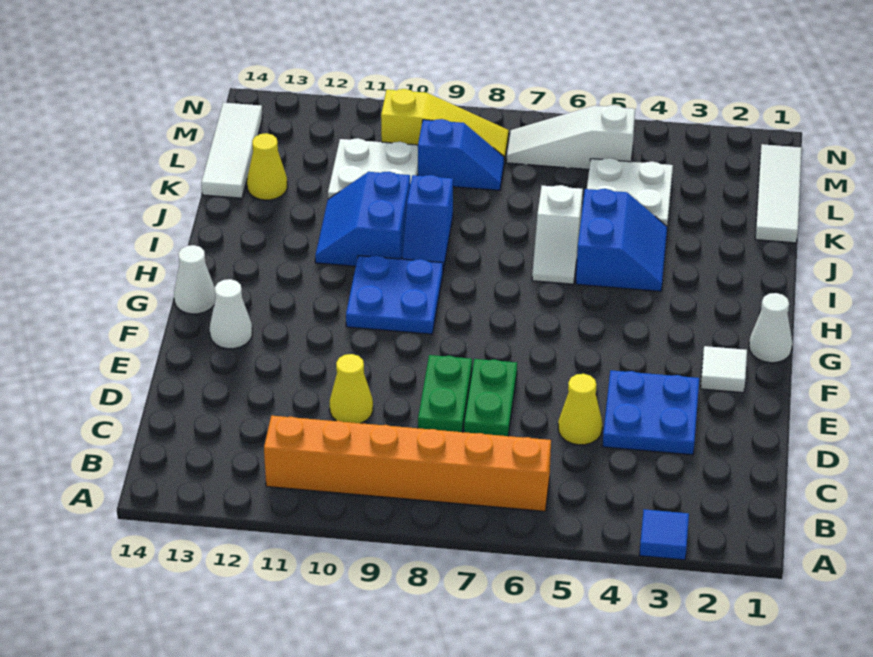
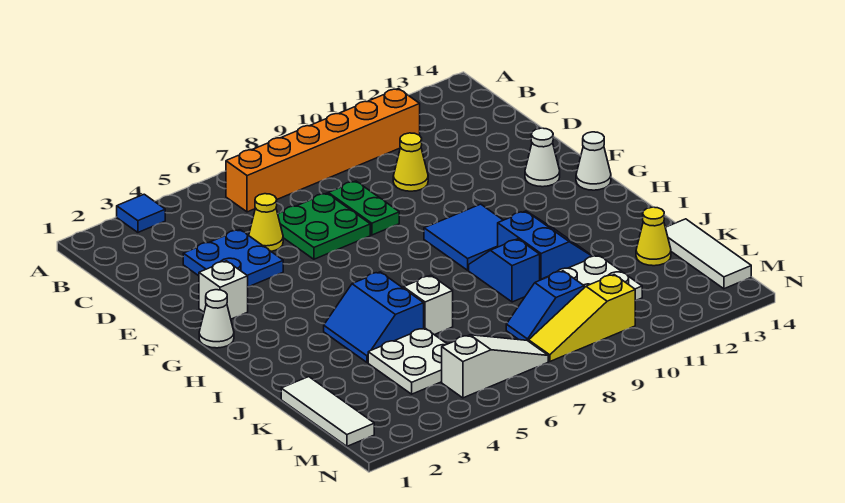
green plate D7:E7 level 1 -> green plate D6:E7 level 1
white tile F2 level 1 -> white brick F2 level 1
blue plate G9:H10 level 1 -> blue tile G9:H10 level 1

